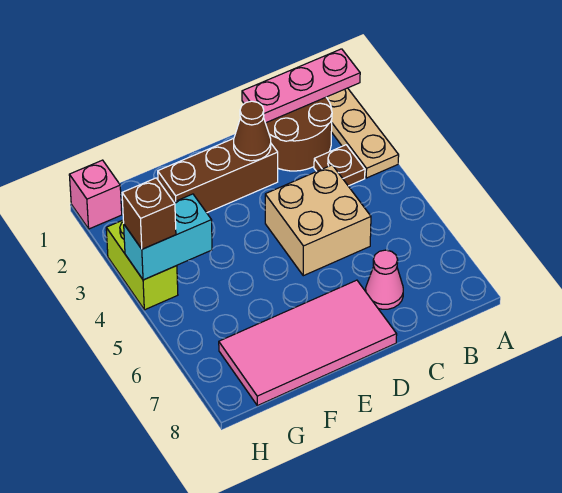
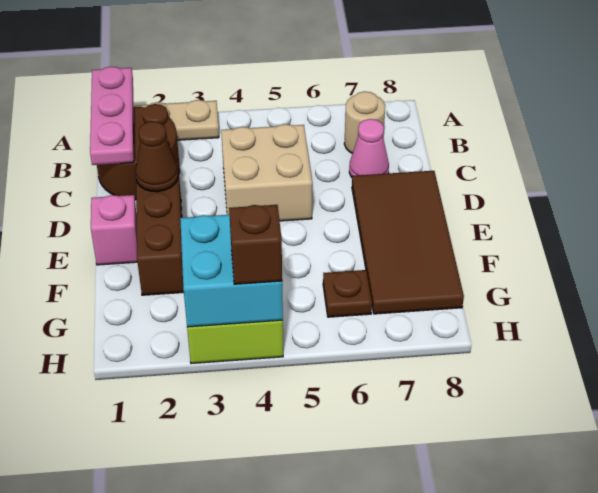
brown plate B3 level 1 -> brown plate G6 level 1
none -> tan round brick B7 level 1
pink tile D7:G8 level 1 -> brown tile D7:G8 level 1
cyan brick G4:H4 level 2 -> cyan brick G3:H4 level 2
pink brick H1 level 1 -> pink brick E1 level 1

